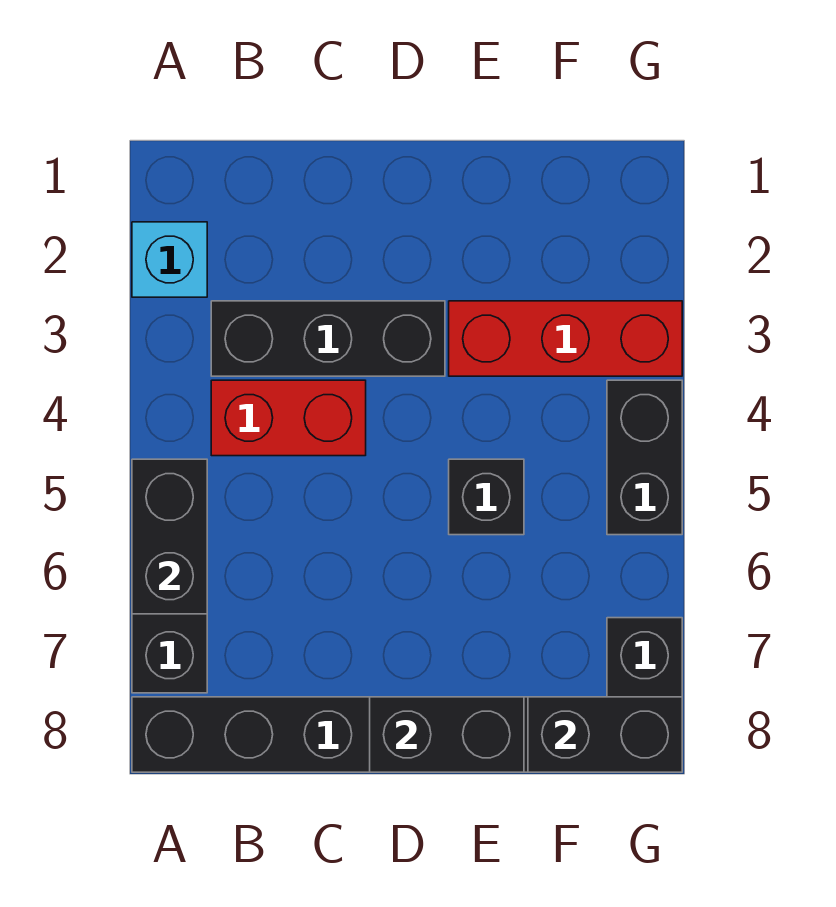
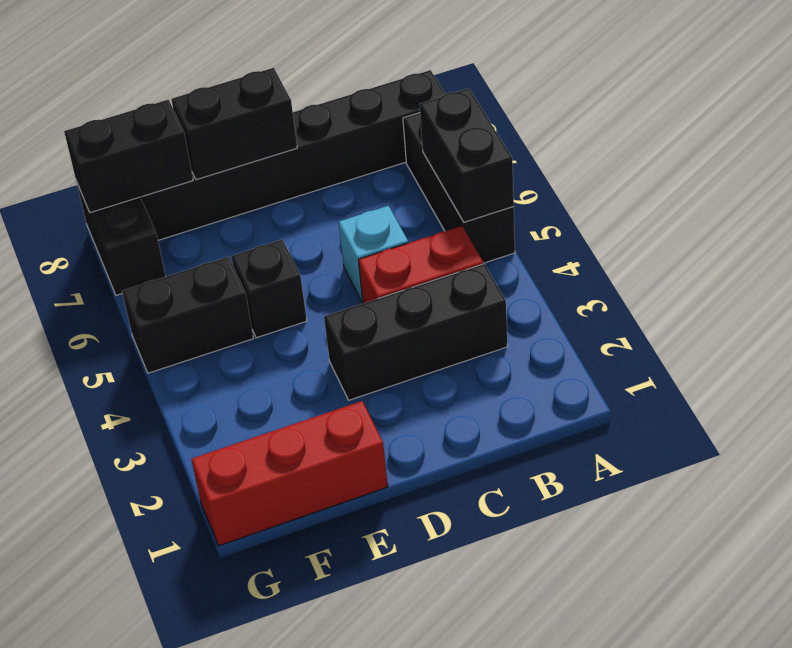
cyan brick A2 level 1 -> cyan brick C5 level 1
red brick E3:G3 level 1 -> red brick E1:G1 level 1
black brick G4:G5 level 1 -> black brick F5:G5 level 1

